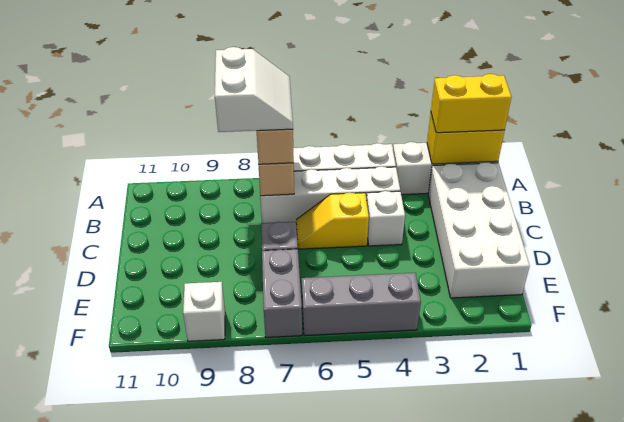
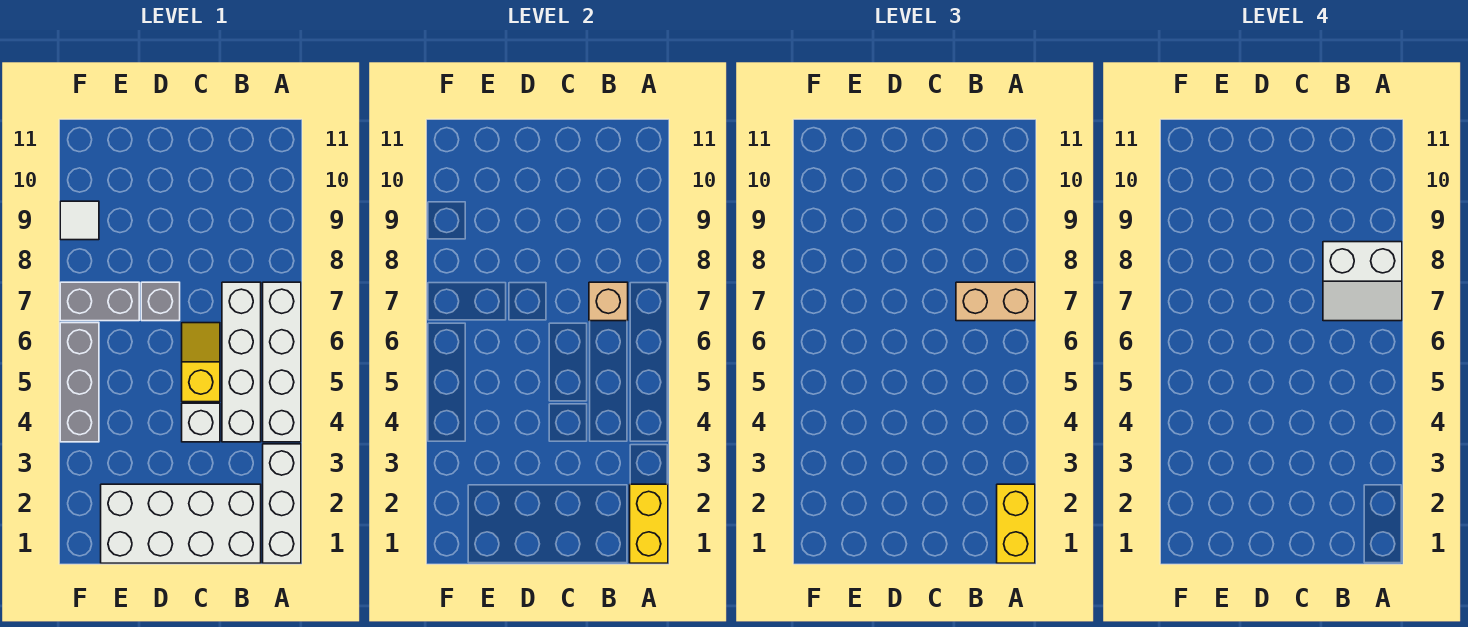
white brick F9 level 1 -> white tile F9 level 1

